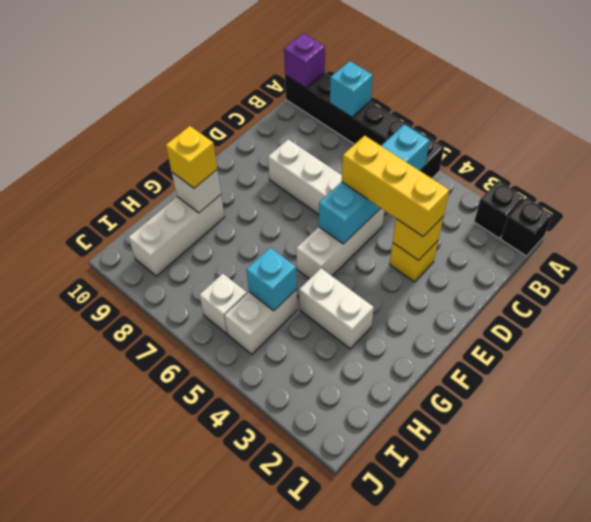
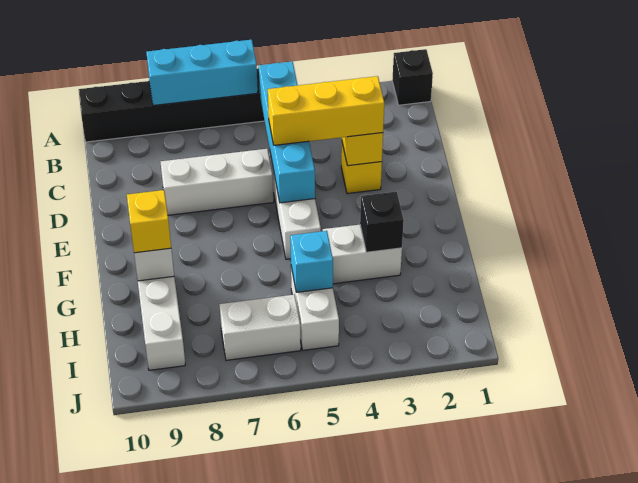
black brick A2 level 1 -> black brick G3 level 2
cyan brick A8 level 2 -> cyan brick A6:A8 level 2
purple brick A10 level 2 -> none
white brick I6 level 1 -> white brick I6:I7 level 1

